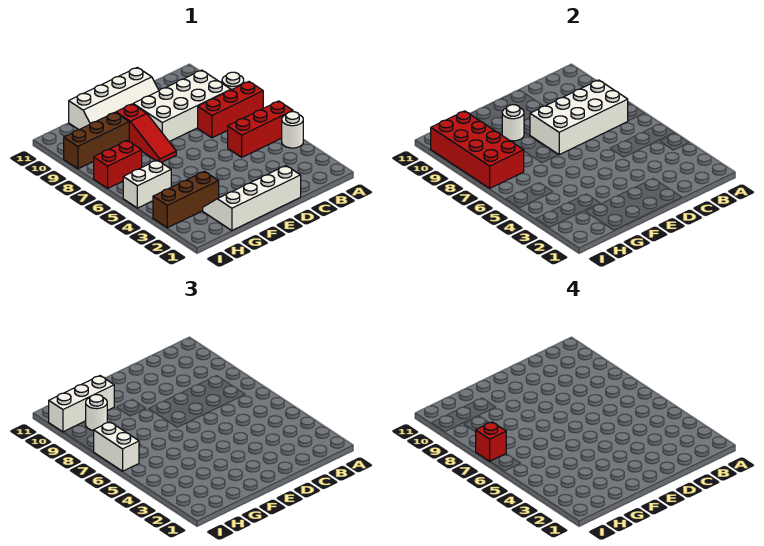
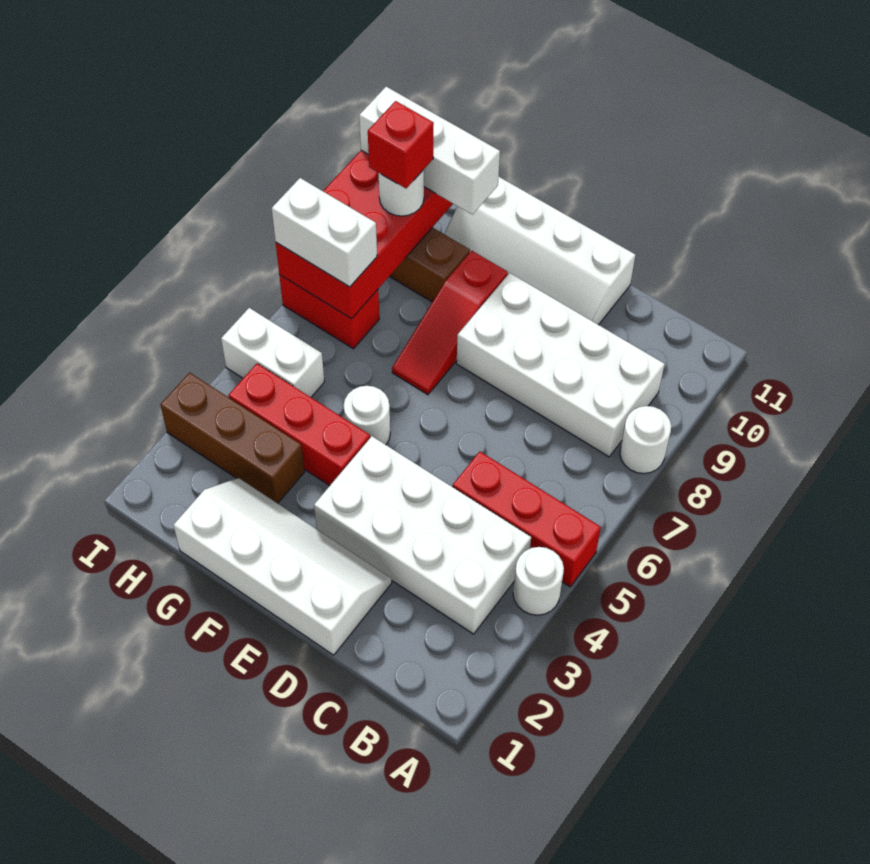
red brick A7:C7 level 1 -> red brick F4:H4 level 1
white brick B7:E8 level 2 -> white brick B3:E4 level 1
white round brick F9 level 2 -> white round brick F5 level 1
white brick I6:I7 level 3 -> white brick H7:I7 level 3
red brick I7 level 4 -> red brick H9 level 4

